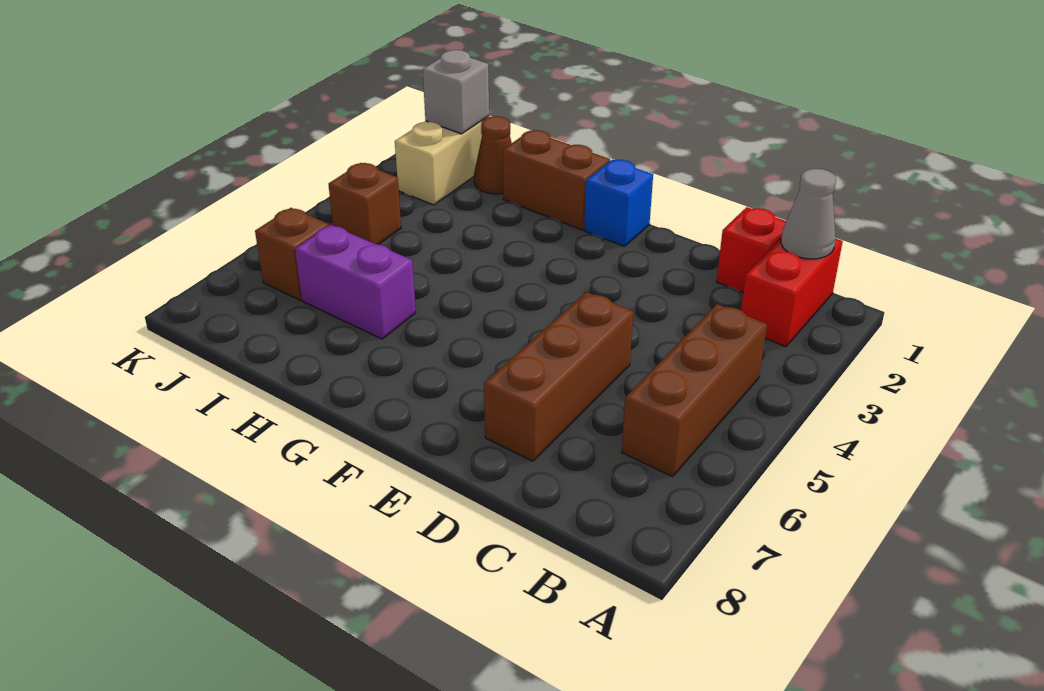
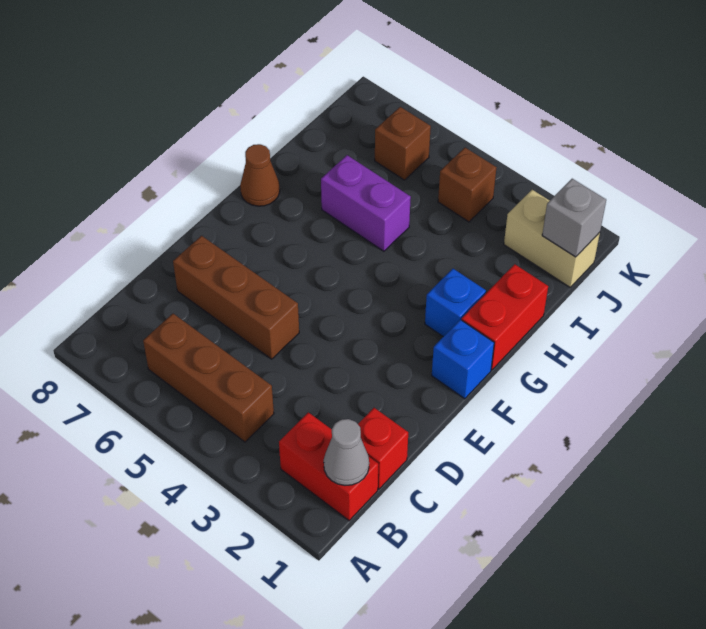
brown brick G1:H1 level 1 -> red brick G1:H1 level 1
none -> blue brick G2 level 1
purple brick H6:I6 level 1 -> purple brick H5:H6 level 1
brown cone I1 level 1 -> brown cone G8 level 1

